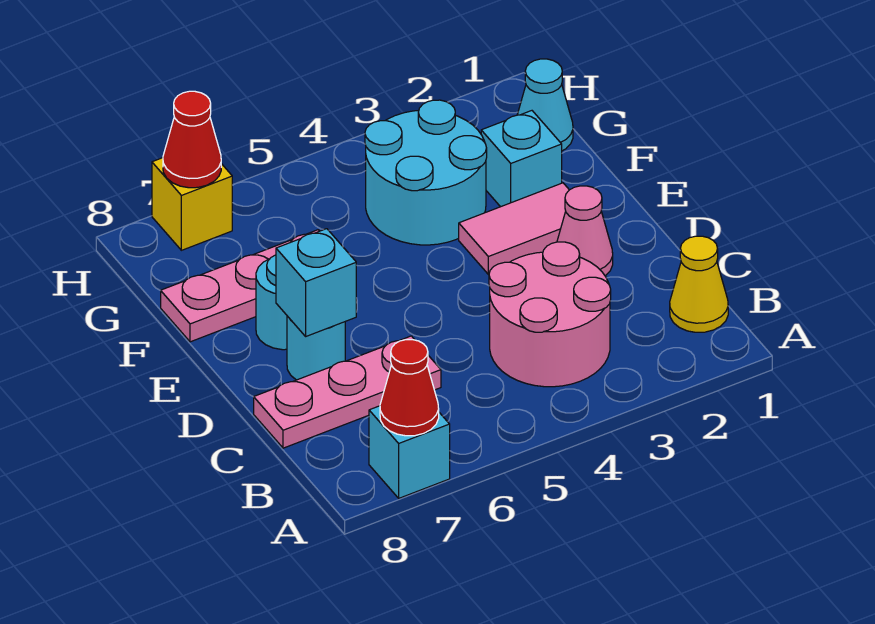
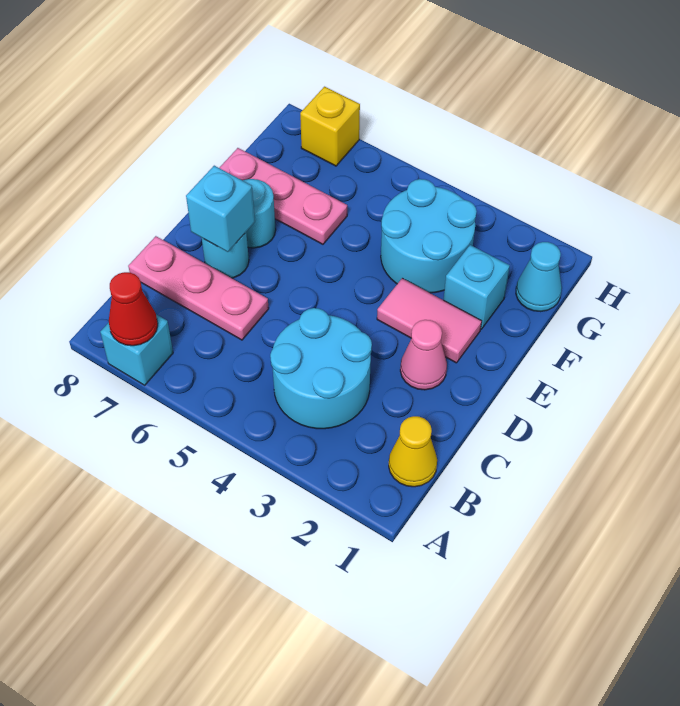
pink round brick B3:C4 level 1 -> cyan round brick B3:C4 level 1
red cone H7 level 2 -> none

